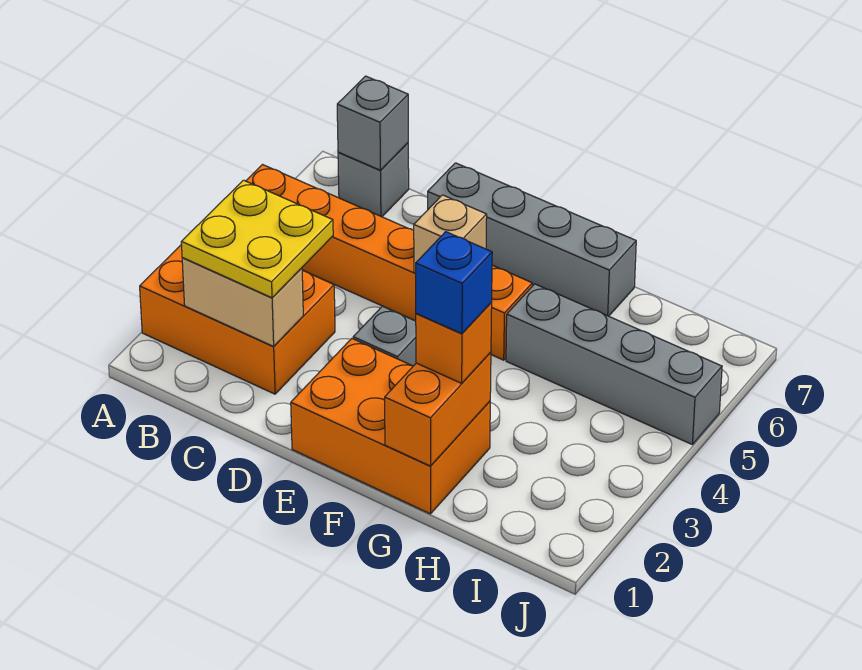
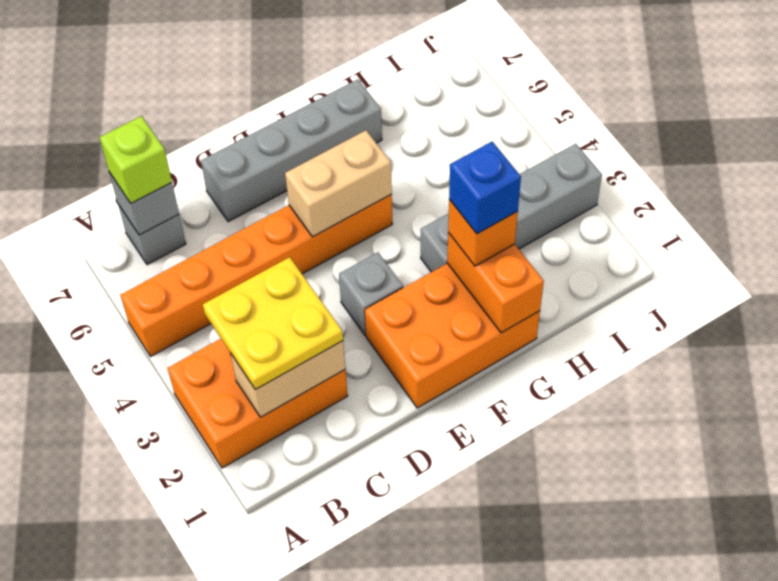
none -> lime brick B7 level 3
tan brick E5 level 2 -> tan brick E5:F5 level 2
grey brick G5:J5 level 1 -> grey brick G3:J3 level 1

